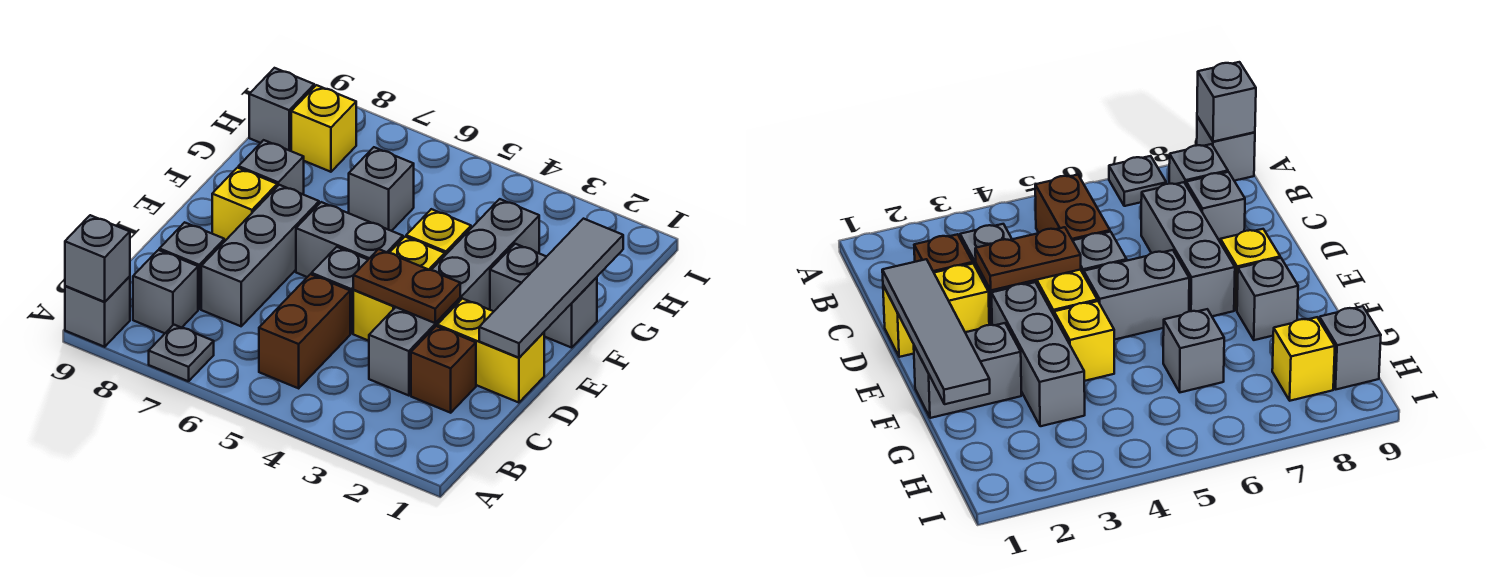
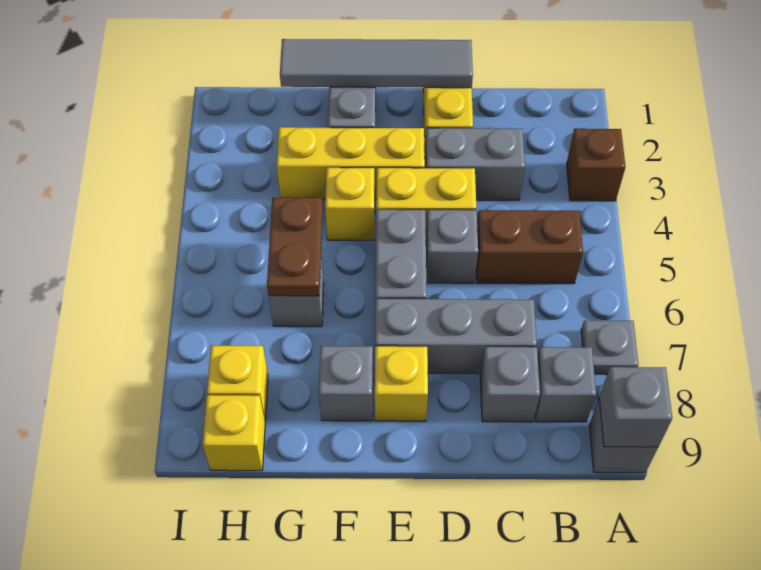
brown brick C2 level 1 -> brown brick A3 level 1
brown plate D3:D4 level 2 -> brown plate G5:G6 level 2
grey brick E3:G3 level 1 -> yellow brick E3:G3 level 1
grey brick H9 level 1 -> yellow brick H9 level 1

